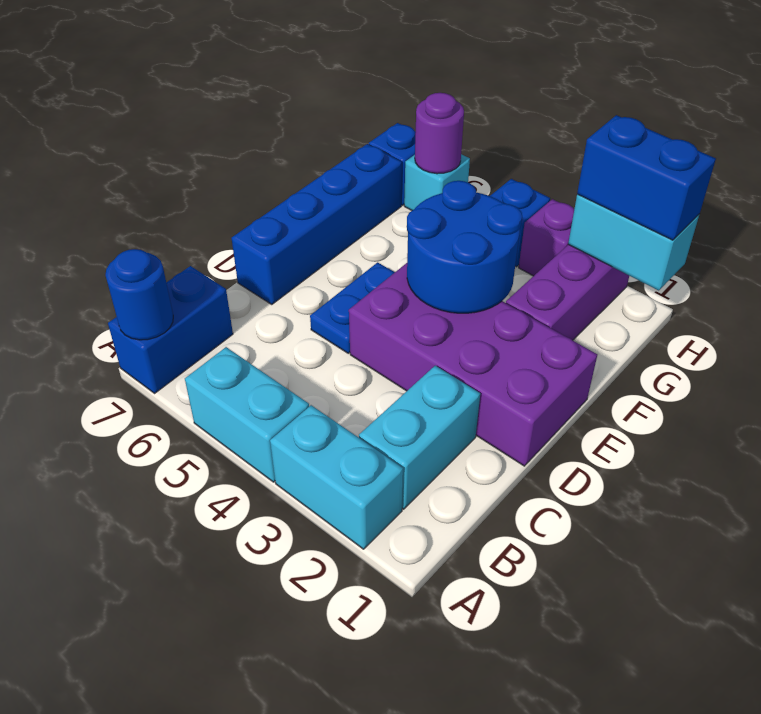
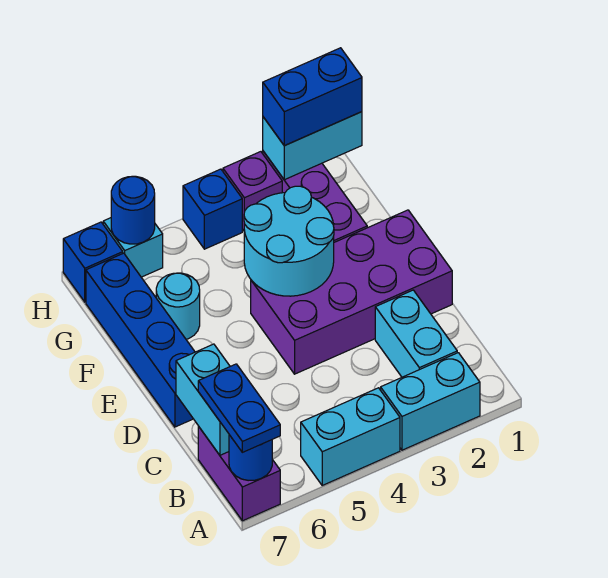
blue brick A7:B7 level 1 -> purple brick A7:B7 level 1
none -> cyan brick B7:C7 level 2
blue plate D5:E5 level 1 -> blue plate A7:B7 level 3
blue round brick E3:F4 level 2 -> cyan round brick E3:F4 level 2
none -> cyan round brick F6 level 1
purple round brick H6 level 2 -> blue round brick H6 level 2

